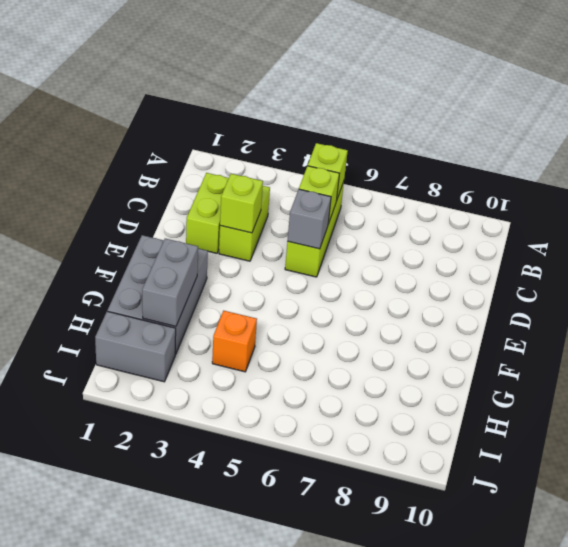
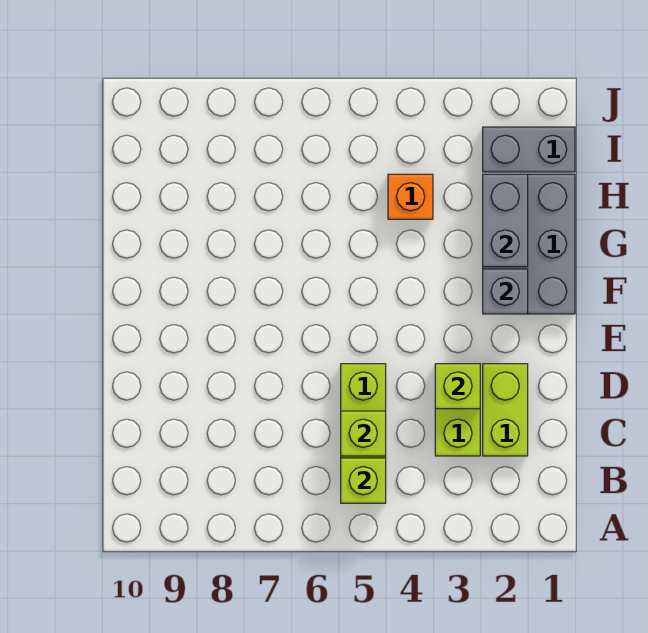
grey brick D5 level 2 -> grey brick F2 level 2

